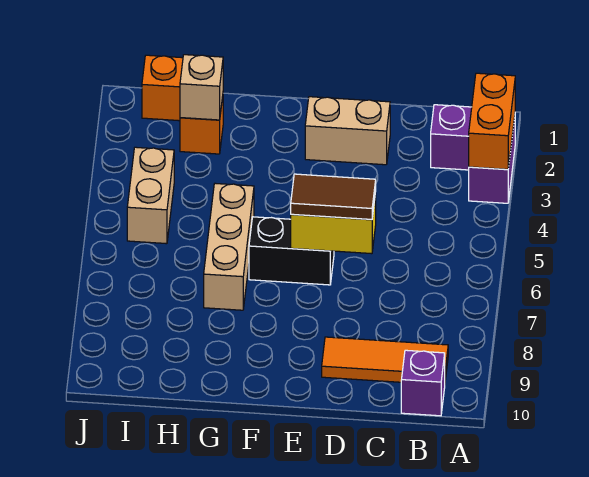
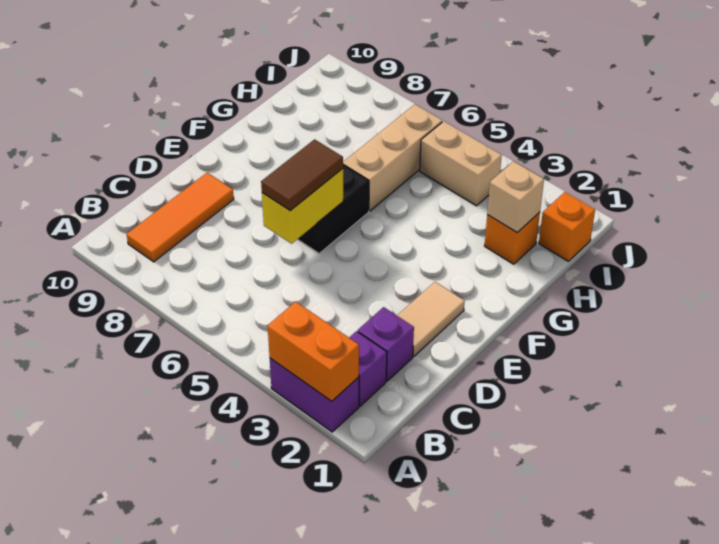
purple brick B10 level 1 -> purple brick C2 level 1
tan brick D2:E2 level 1 -> tan tile D2:E2 level 1
tan brick G5:G7 level 1 -> tan brick G6:I6 level 1

